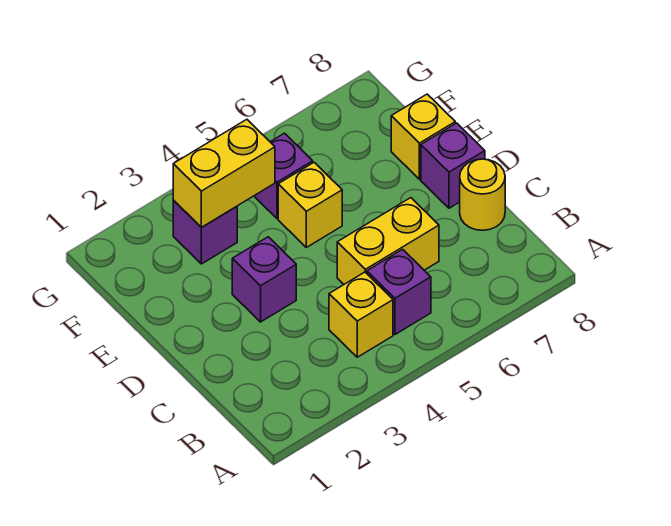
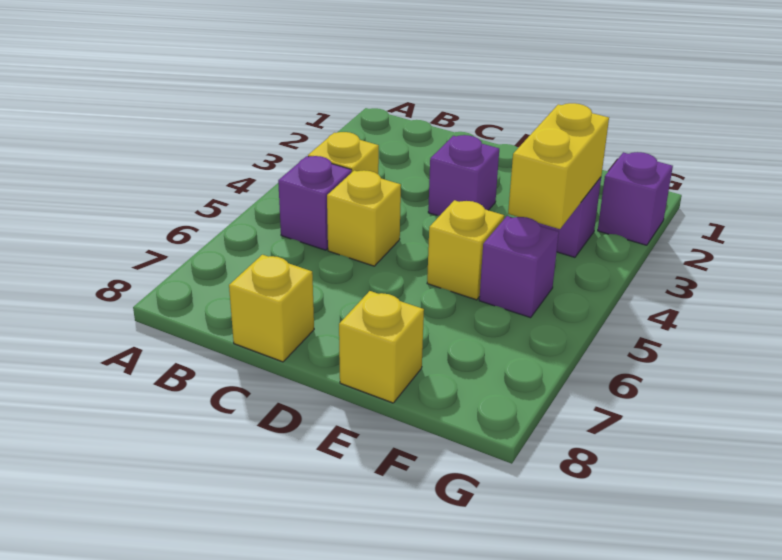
yellow brick C5:C6 level 1 -> yellow brick C5 level 1
yellow round brick C8 level 1 -> yellow brick C8 level 1
purple brick D8 level 1 -> purple brick G2 level 1

